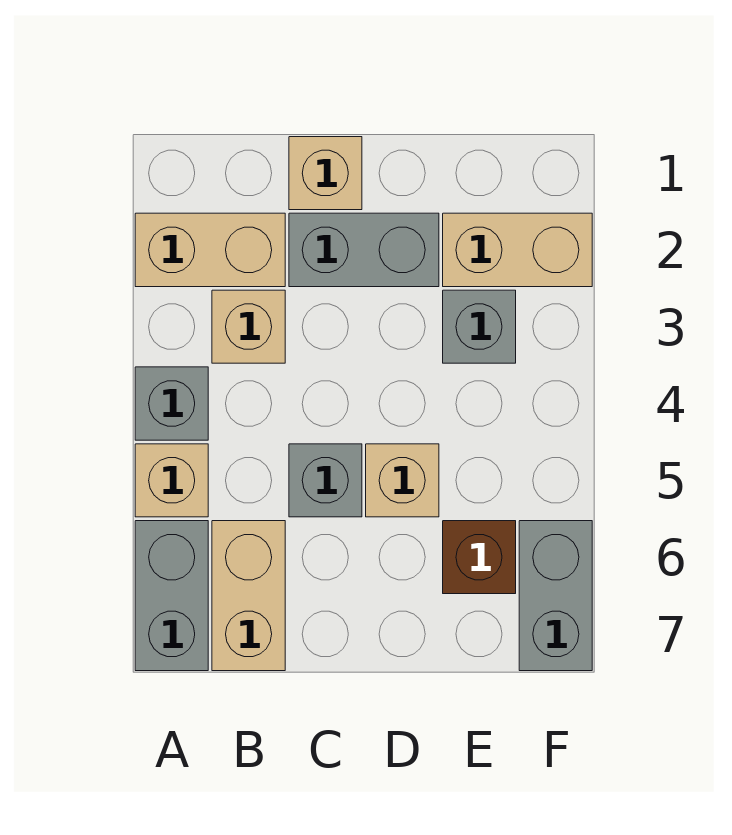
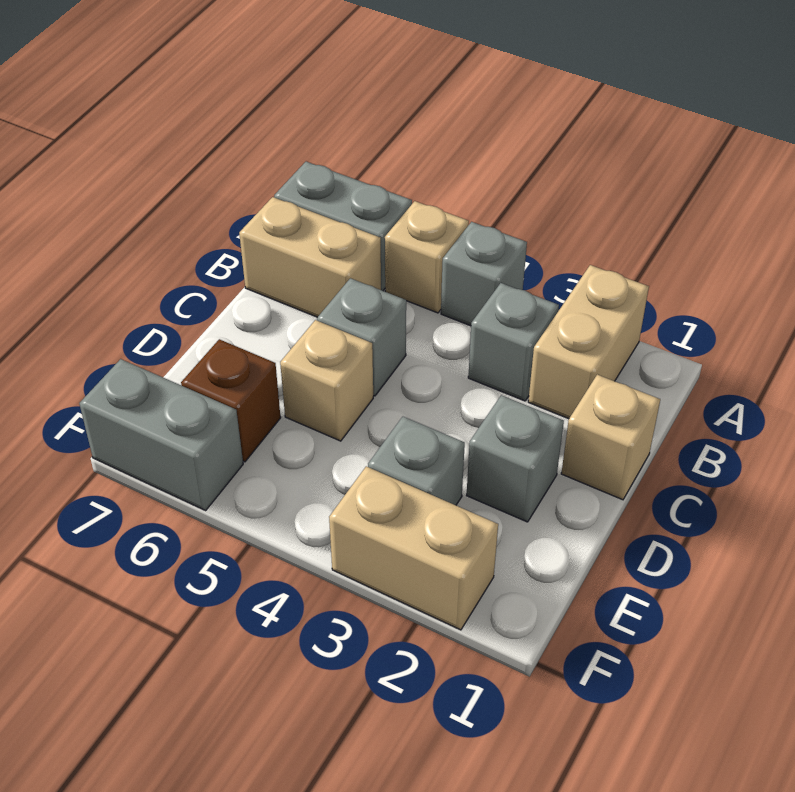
tan brick B3 level 1 -> grey brick B3 level 1
grey brick C2:D2 level 1 -> grey brick D2 level 1
tan brick E2:F2 level 1 -> tan brick F2:F3 level 1

